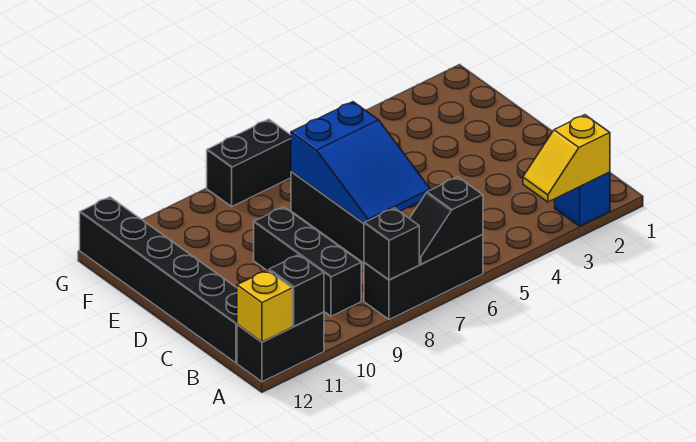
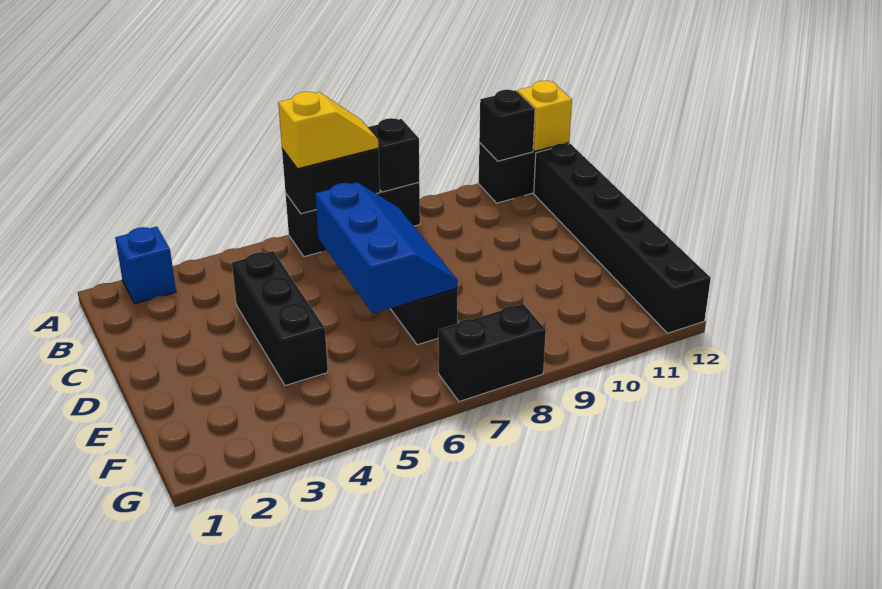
yellow slope A2:A3 level 2 top 2 -> yellow slope A6:A7 level 3 top 6
black slope A6:A7 level 2 top 6 -> black brick A6:A7 level 2
black brick B9:D9 level 1 -> black brick C4:E4 level 1
blue slope C6:E7 level 2 top E -> blue slope C6:E7 level 2 top 6

